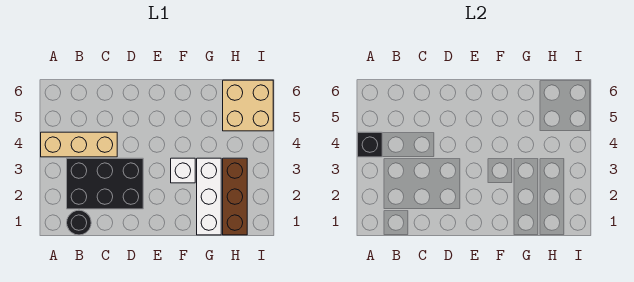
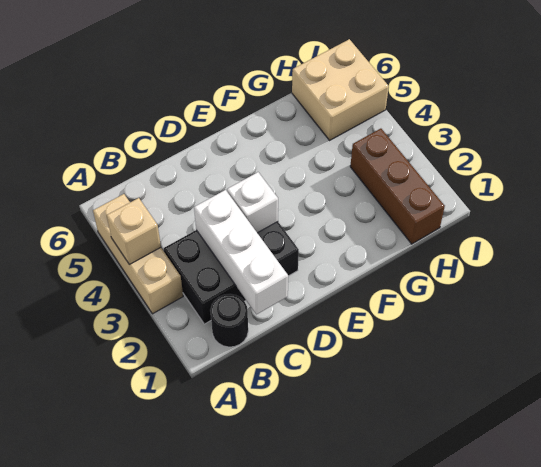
tan brick A4:C4 level 1 -> tan brick A3:A5 level 1
black brick A4 level 2 -> tan brick A4 level 2
white brick F3 level 1 -> white brick D3 level 2
white brick G1:G3 level 1 -> white brick C1:C3 level 2

